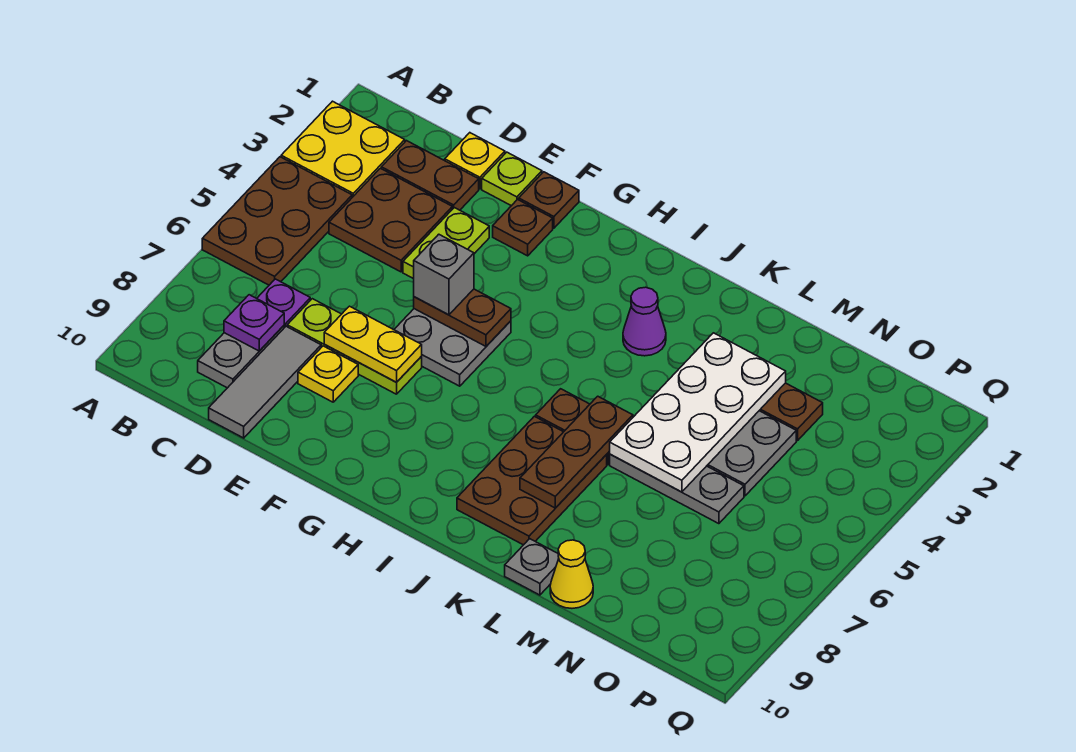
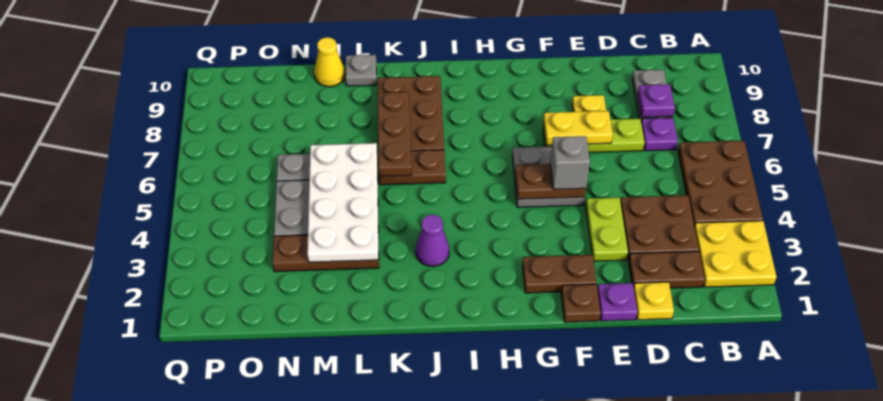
grey tile D8:D10 level 1 -> none
lime plate E1 level 1 -> purple plate E1 level 1
brown plate F2 level 1 -> brown plate F2:G2 level 1

